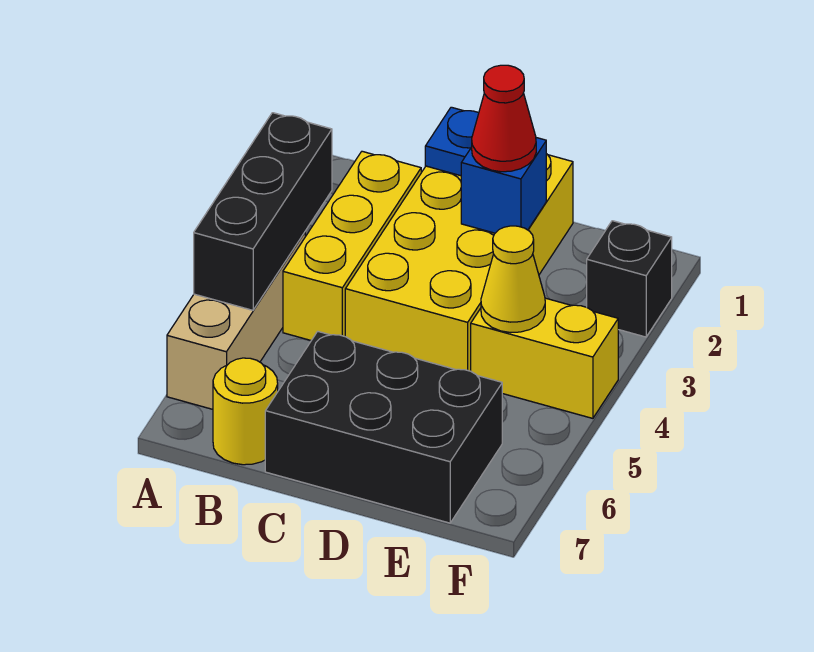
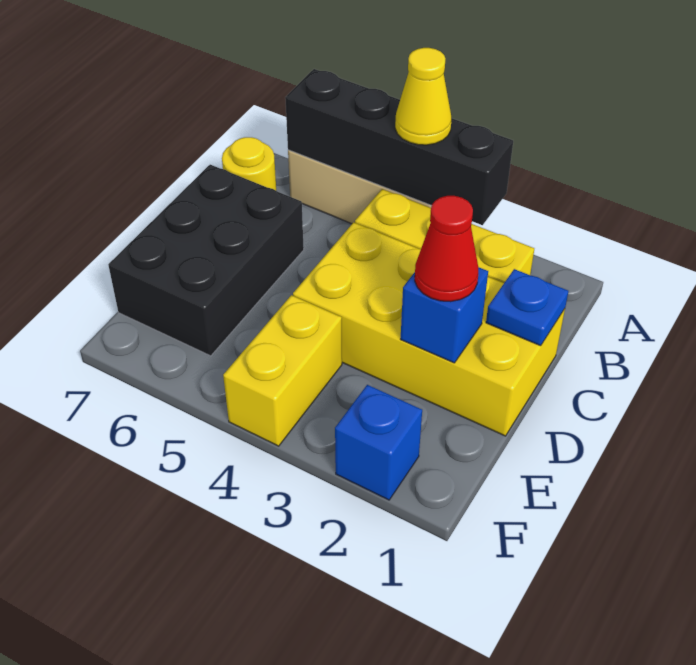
black brick A3:A5 level 2 -> black brick A3:A6 level 2
yellow cone E4 level 2 -> yellow cone A4 level 3
black brick F2 level 1 -> blue brick F2 level 1

